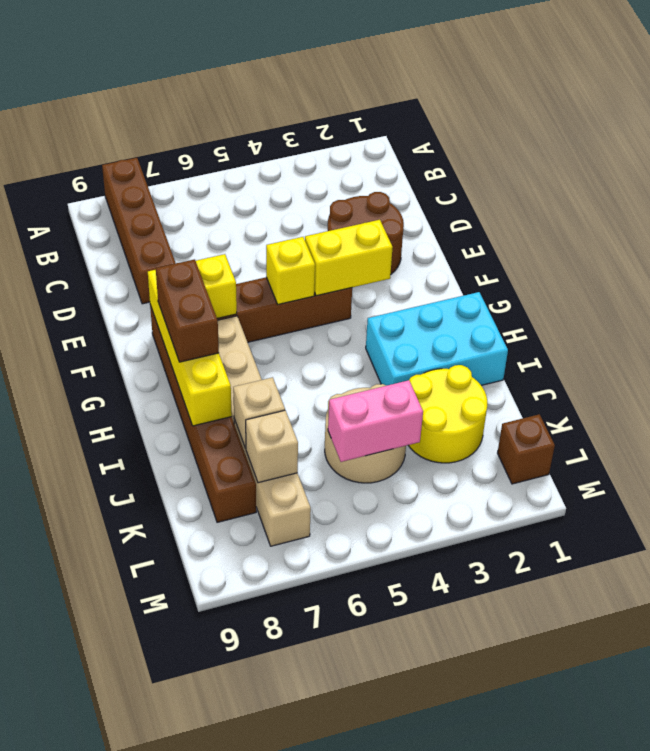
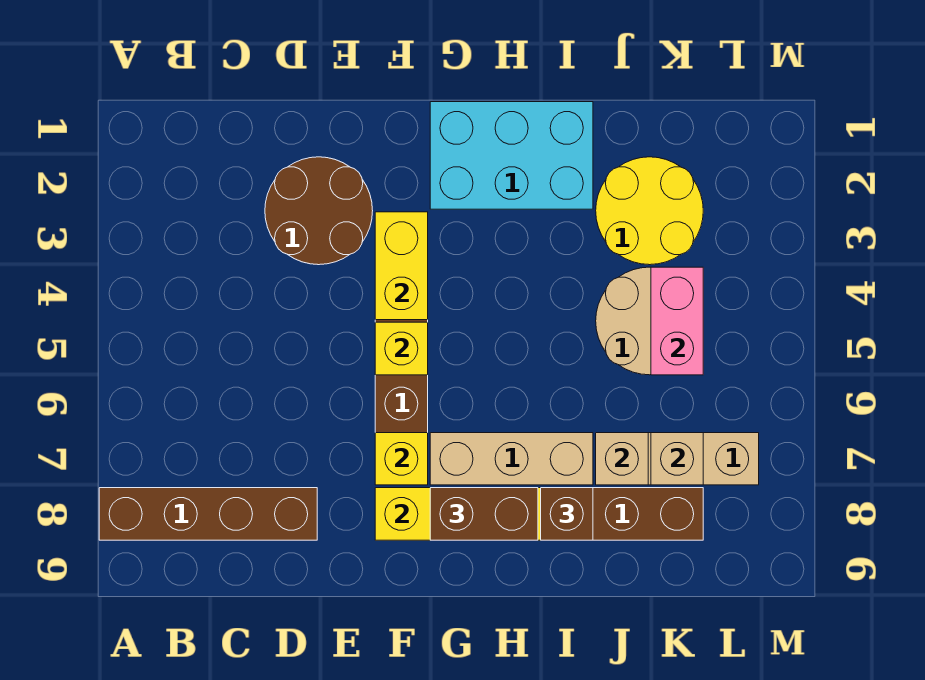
cyan brick H1:I3 level 1 -> cyan brick G1:I2 level 1
brown brick L1 level 1 -> brown brick I8 level 3

